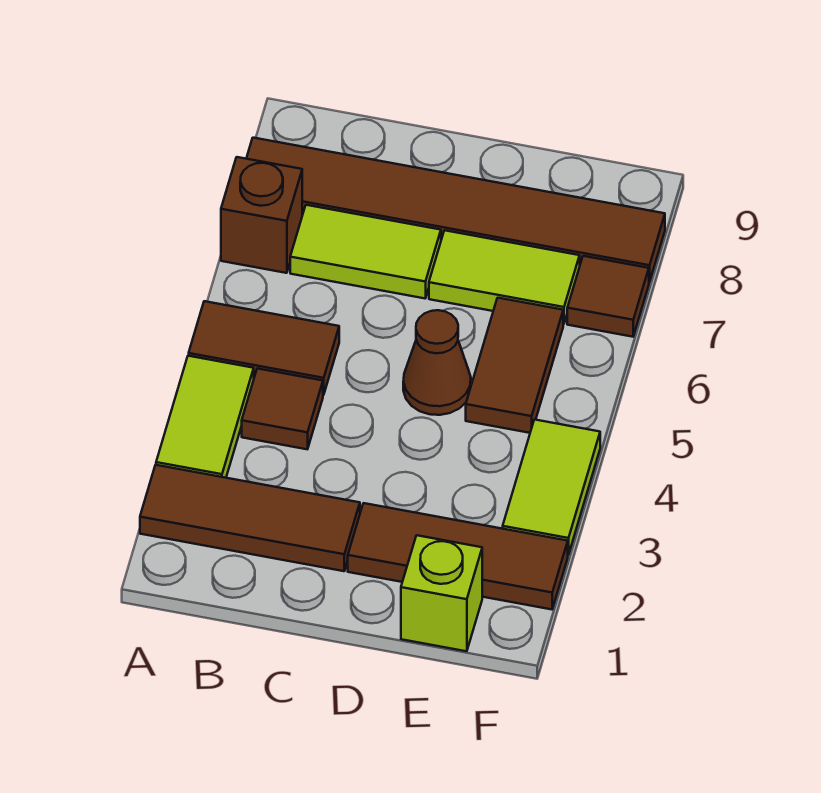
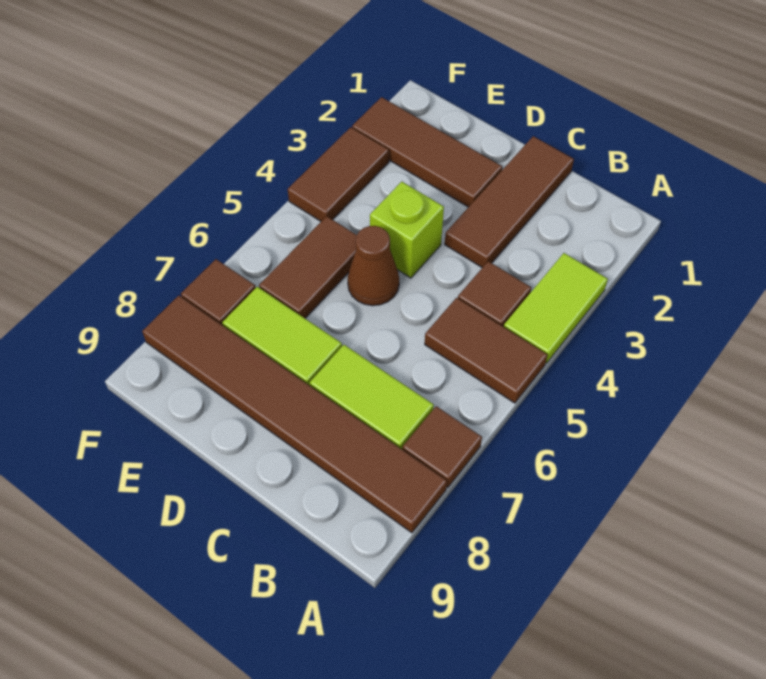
brown tile A2:C2 level 1 -> brown tile C1:C3 level 1
brown brick A7 level 1 -> brown tile A7 level 1
lime brick E1 level 1 -> lime brick D4 level 1
lime tile F3:F4 level 1 -> brown tile F3:F4 level 1

